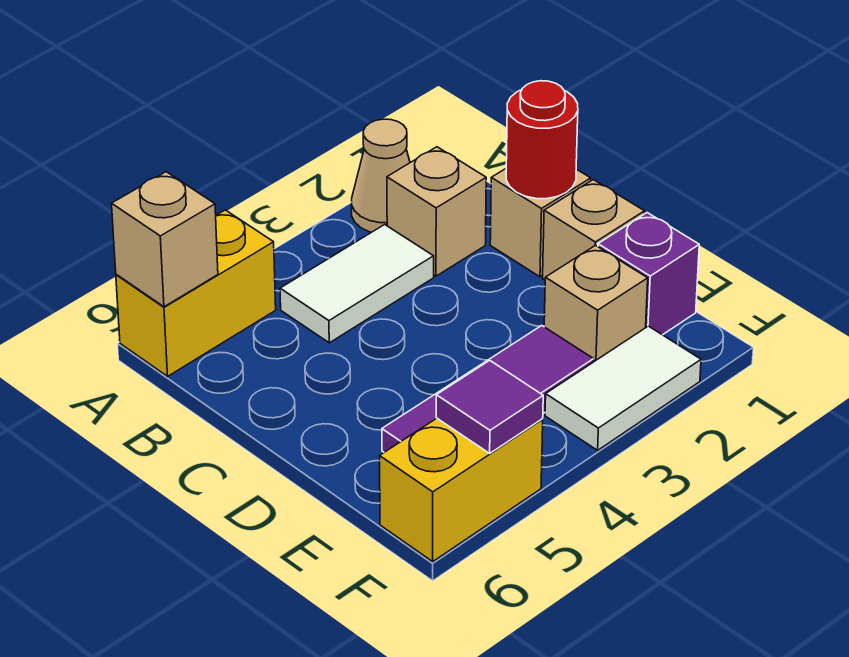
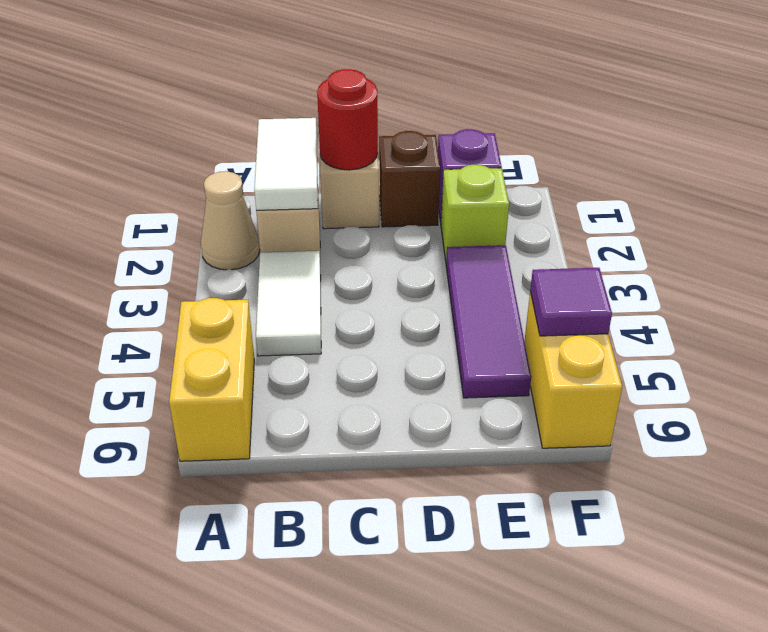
tan brick A6 level 2 -> none
tan brick D1 level 1 -> brown brick D1 level 1
tan brick E2 level 1 -> lime brick E2 level 1
white tile F2:F3 level 1 -> white tile B1:B2 level 2

